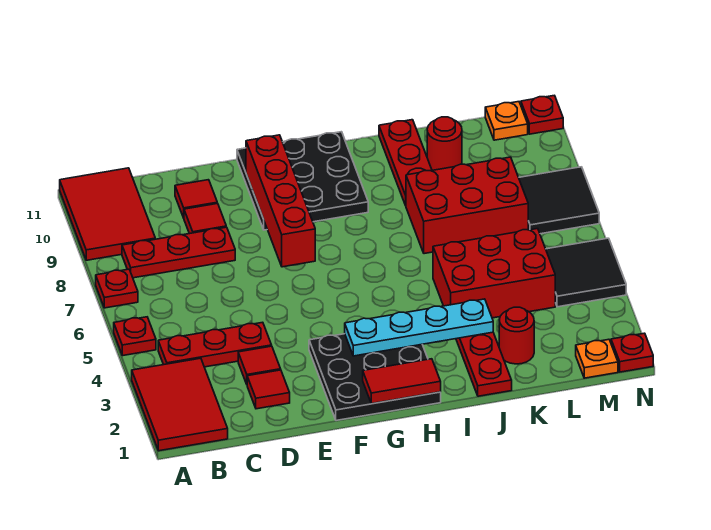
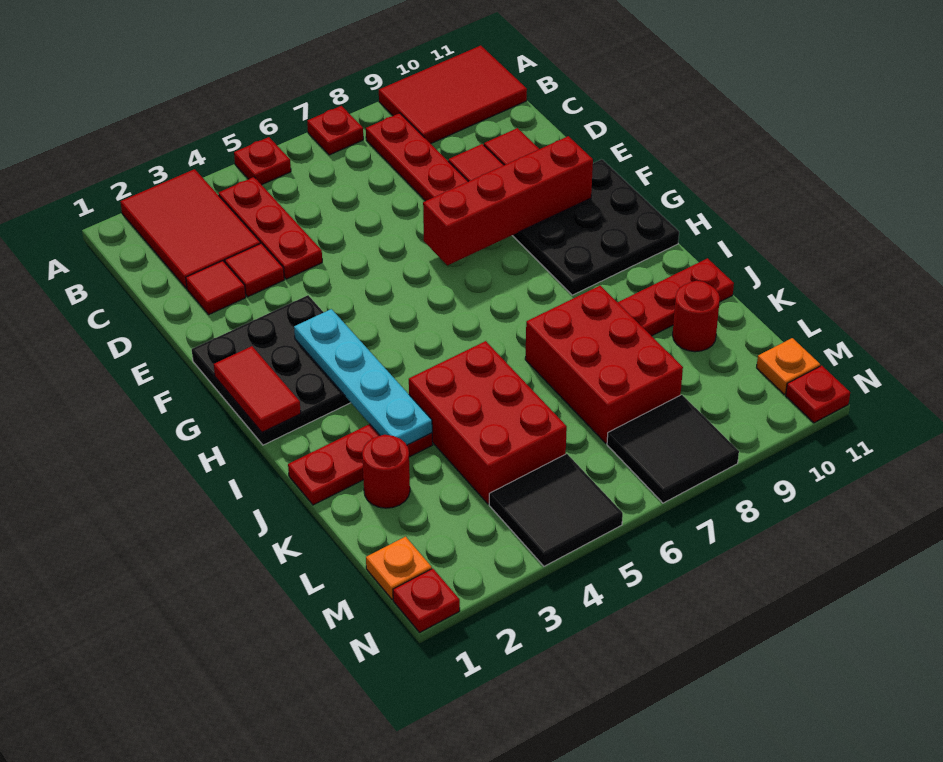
red tile A1:B3 level 1 -> red tile A2:C3 level 1

